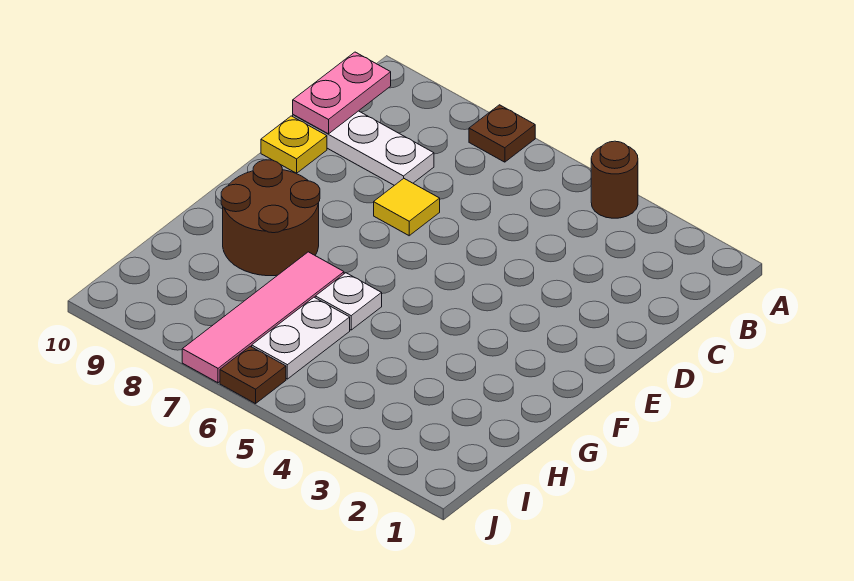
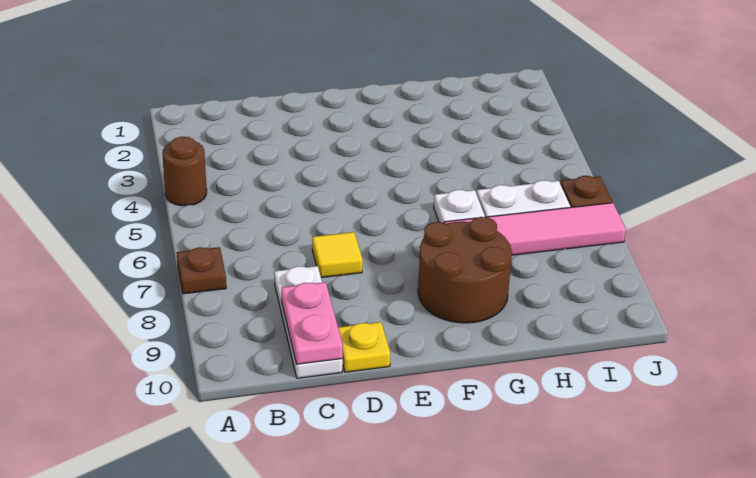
pink plate B10:C10 level 2 -> pink plate C9:C10 level 2

